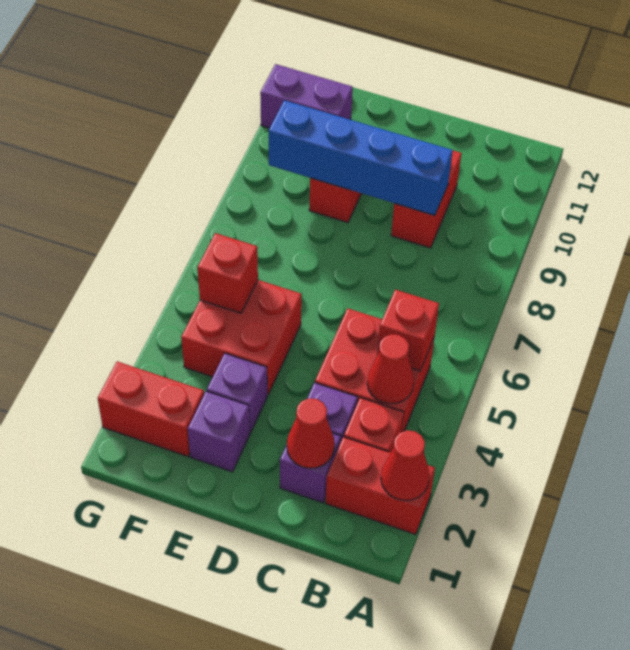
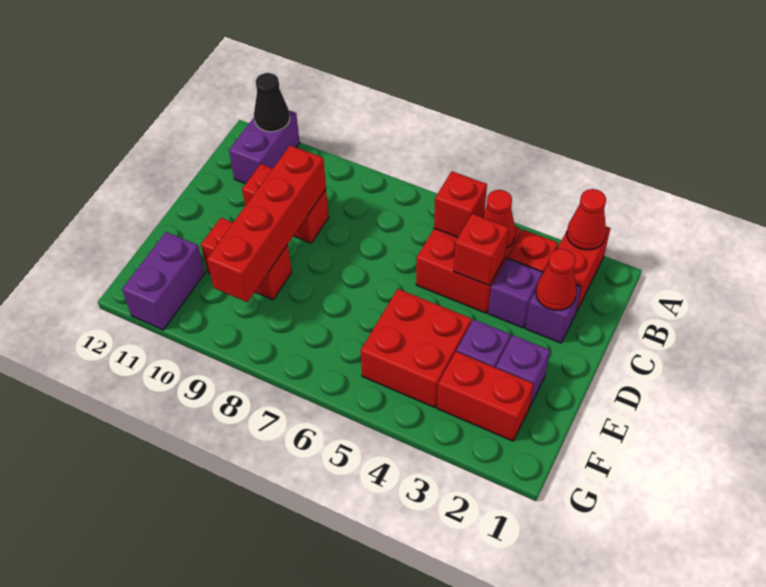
none -> purple brick A11:B11 level 1
none -> black cone A11 level 2
blue brick C9:F9 level 2 -> red brick C9:F9 level 2
red brick F2:G2 level 1 -> red brick F2:F3 level 1
red brick F5 level 2 -> red brick C4 level 2

